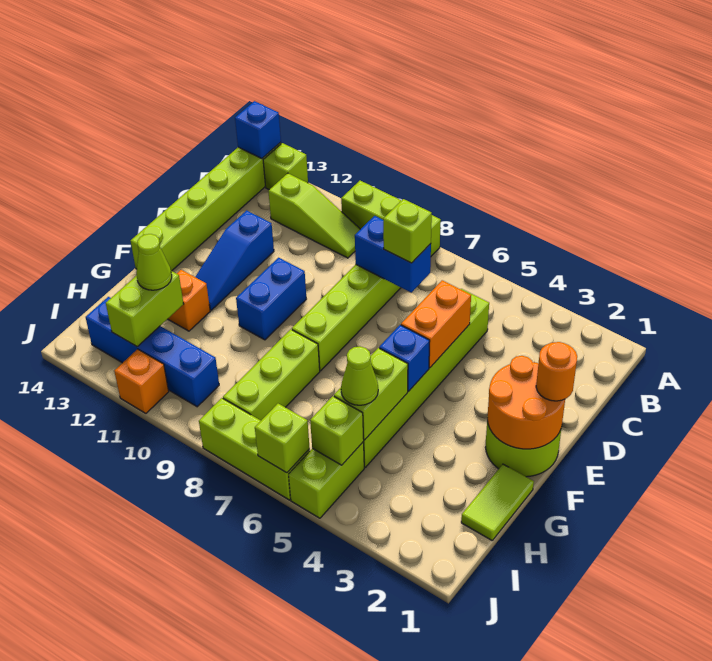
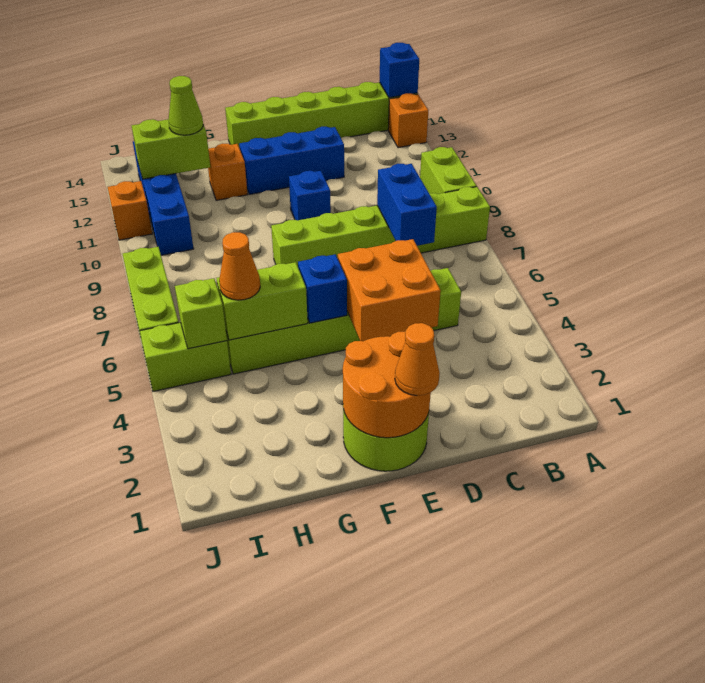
lime brick A13 level 1 -> orange brick A13 level 1
lime slope B10:B12 level 1 top 12 -> none
lime brick C7 level 3 -> none
orange brick D5:E5 level 2 -> orange brick D4:E5 level 2
blue slope D12:F12 level 1 top D -> blue brick D12:F12 level 1
orange round brick E1 level 3 -> orange cone E1 level 3
blue brick E10:F10 level 1 -> blue brick E10 level 1
lime tile G1:H1 level 1 -> none
lime brick G8:I8 level 1 -> none
lime cone H5 level 3 -> orange cone H5 level 3
lime brick J6 level 2 -> none

